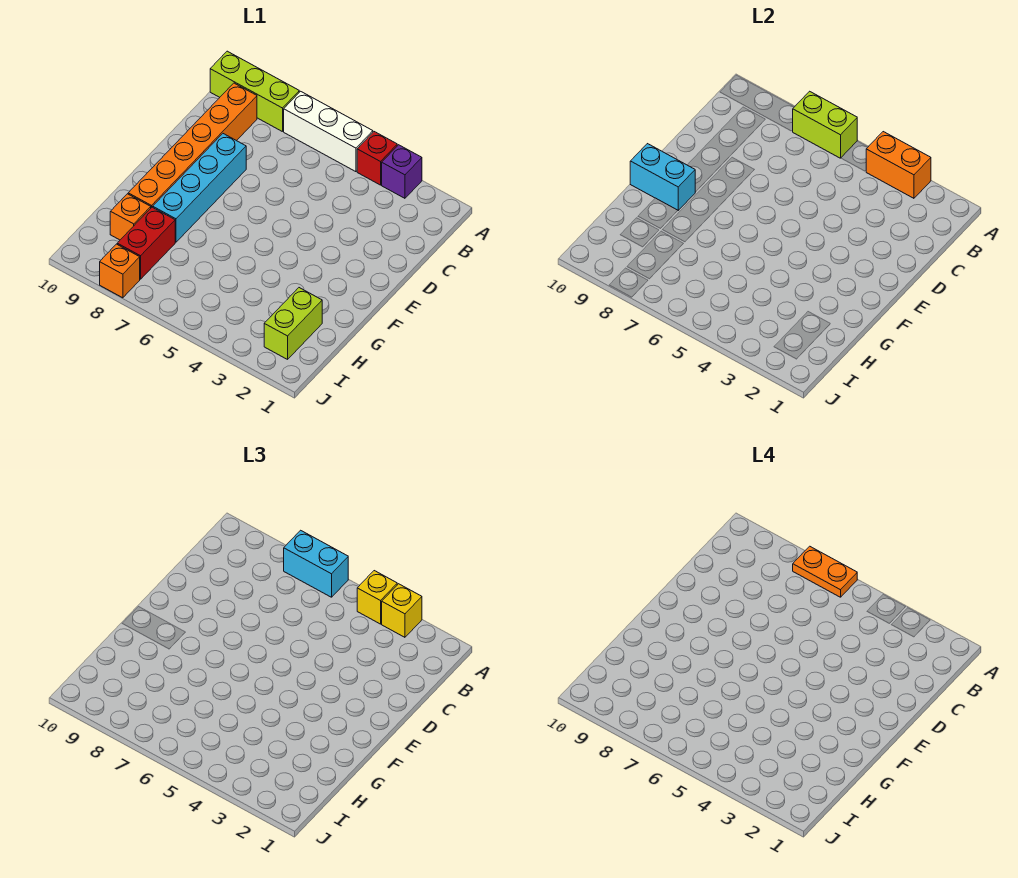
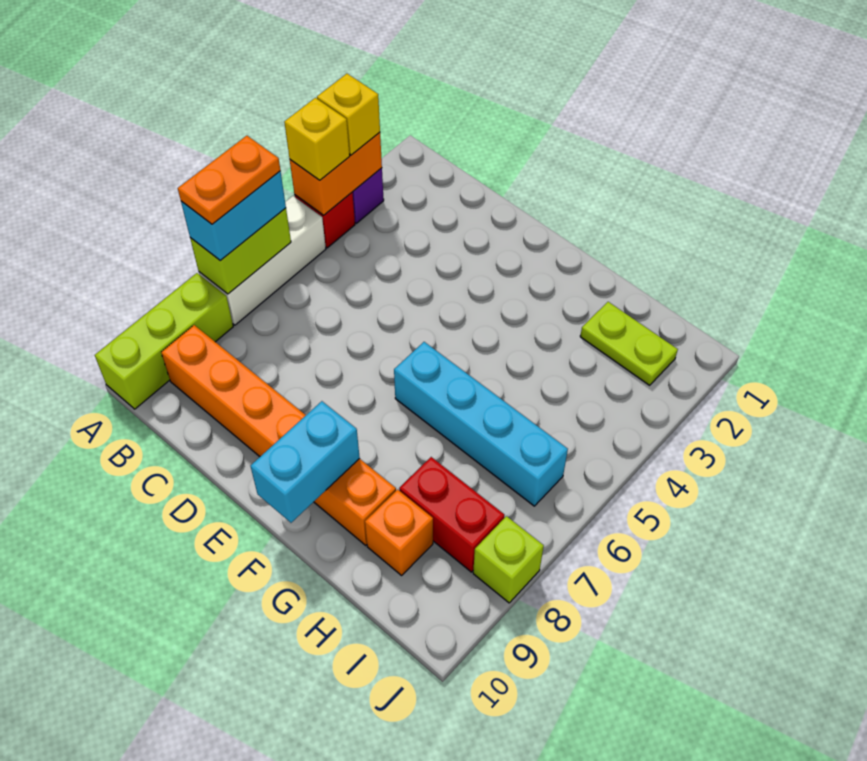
cyan brick D8:G8 level 1 -> cyan brick F6:I6 level 1
lime brick H2:I2 level 1 -> lime plate H2:I2 level 1
orange brick J8 level 1 -> lime brick J8 level 1

